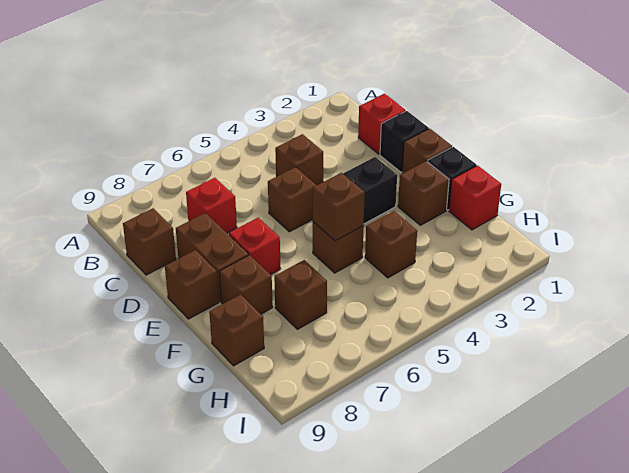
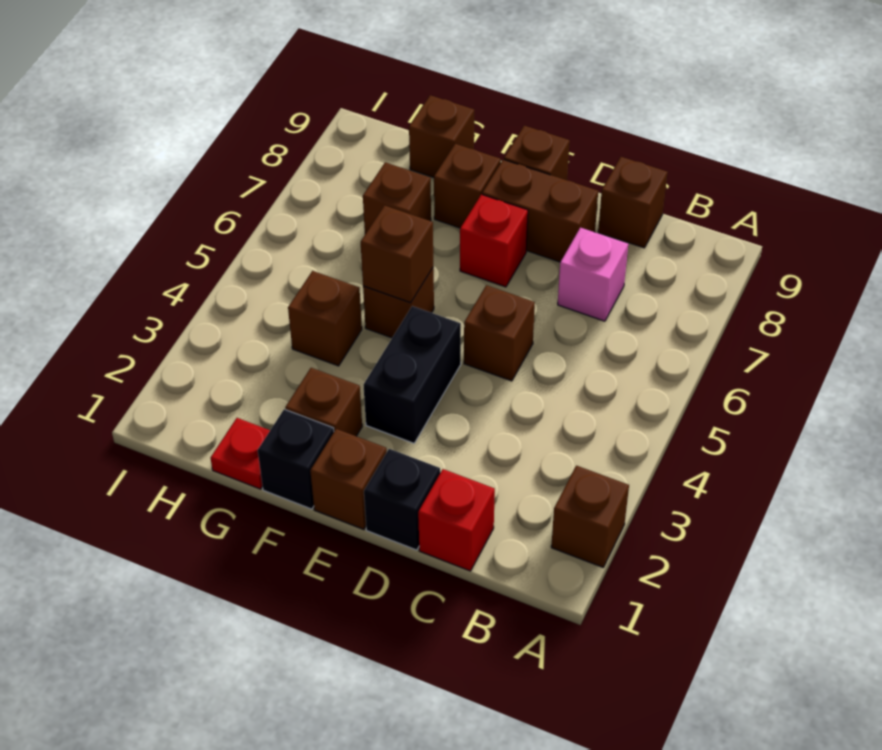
brown brick C4 level 1 -> brown brick A2 level 1
red brick C7 level 1 -> pink brick C7 level 1
red brick G1 level 1 -> red plate G1 level 1

